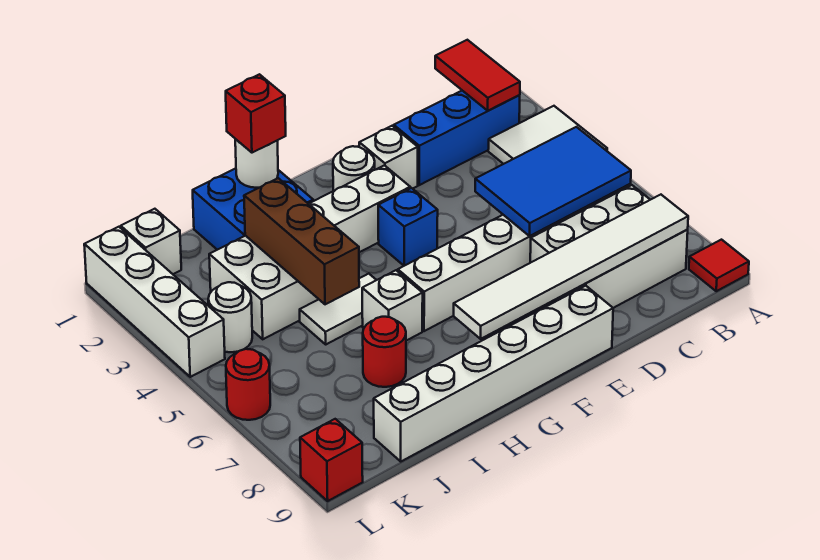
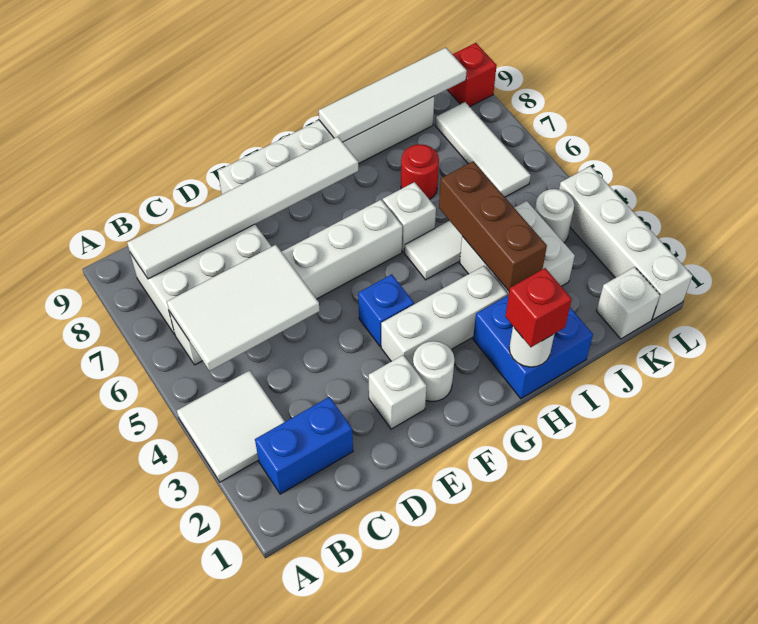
red tile A9 level 1 -> none
red tile B1:B2 level 2 -> none
blue brick B2:D2 level 1 -> blue brick B2:C2 level 1
blue tile B5:D6 level 2 -> white tile B5:D6 level 2
none -> white tile H9:K9 level 2
none -> white tile K6:K8 level 1
red round brick L6 level 1 -> none

